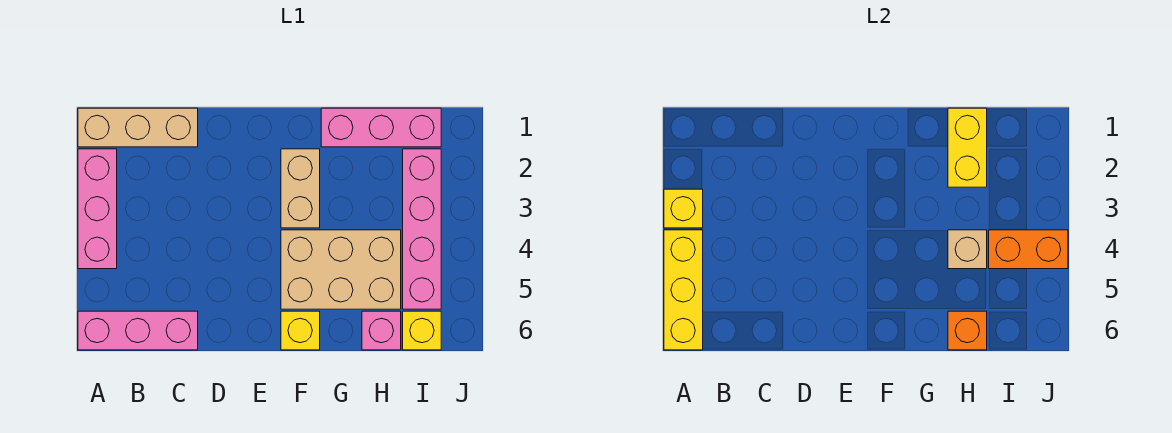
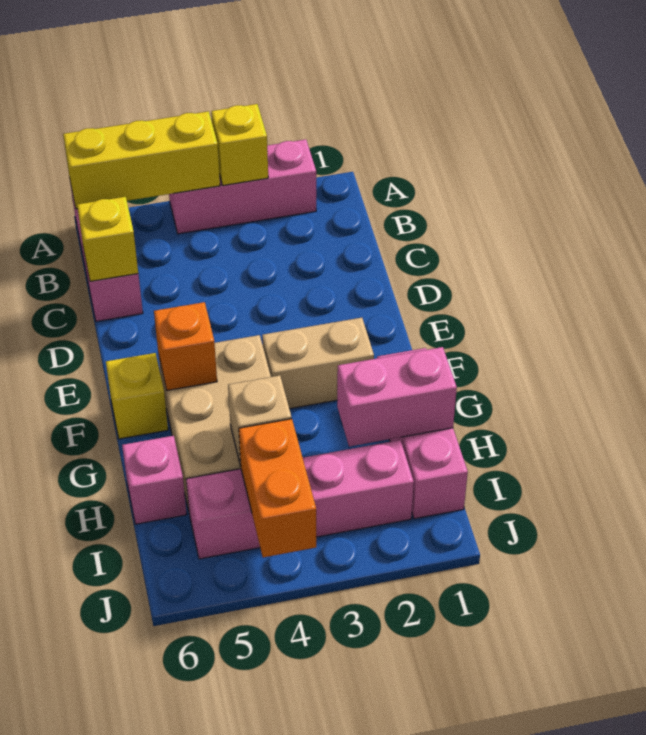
tan brick A1:C1 level 1 -> none
yellow brick H1:H2 level 2 -> pink brick H1:H2 level 2
orange brick H6 level 2 -> orange brick F5 level 2
yellow brick I6 level 1 -> yellow brick C6 level 2

